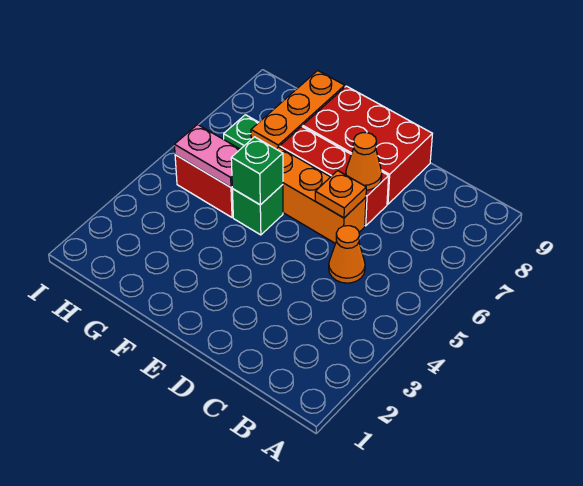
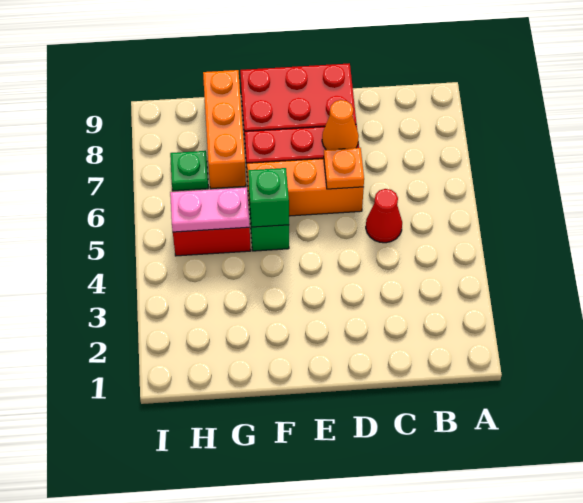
orange cone C5 level 1 -> red cone C5 level 1

